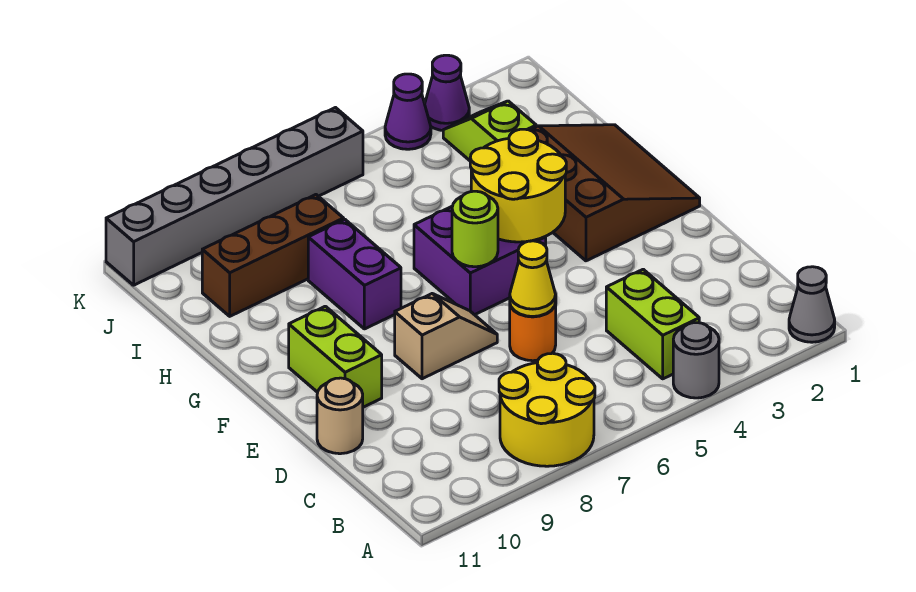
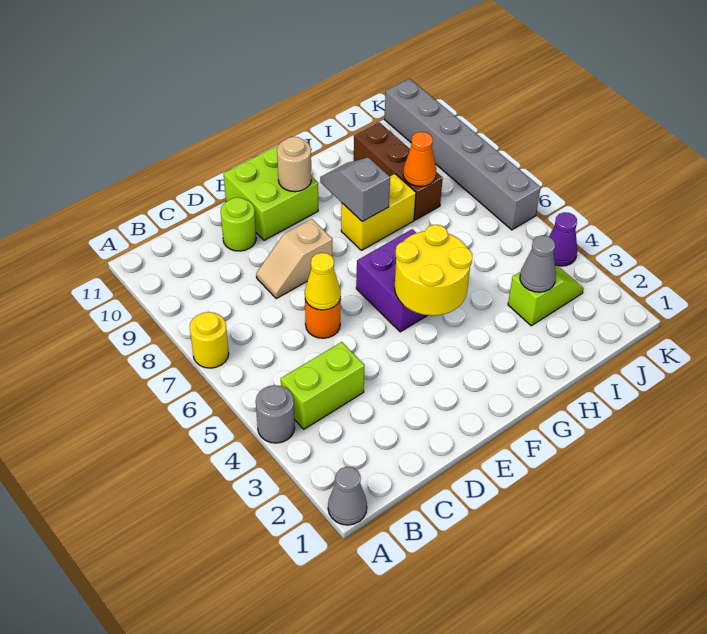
yellow round brick A7:B8 level 1 -> yellow round brick A7 level 1
tan round brick D11 level 1 -> tan round brick F10 level 2
tan slope E7:E8 level 1 top 8 -> tan slope D8:E8 level 1 top E
lime brick E10:F10 level 1 -> lime brick E10:F11 level 1
brown slope F1:H3 level 1 top 3 -> none
lime round brick F6 level 2 -> lime round brick D10 level 1
purple brick G8:H8 level 1 -> yellow brick G8:H8 level 1
none -> grey slope G8:G9 level 2 top 8
none -> grey cone I3 level 2
none -> orange cone I8 level 2
purple cone K3 level 1 -> none

